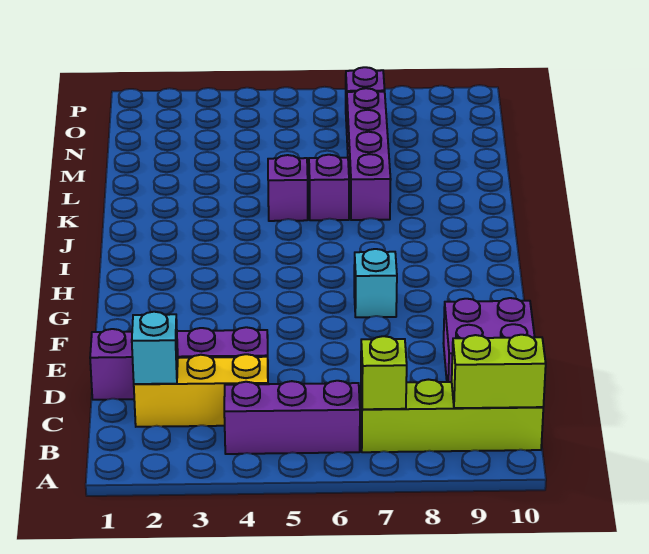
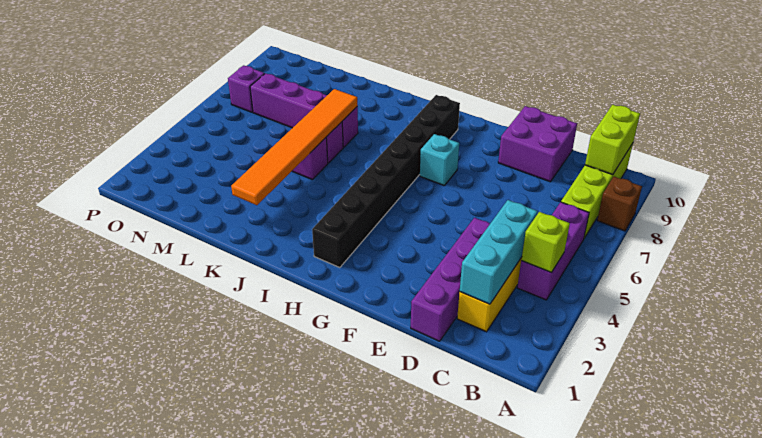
none -> brown brick A8 level 1
lime brick B7 level 2 -> lime brick B4 level 2
cyan brick C2 level 2 -> cyan brick C2:C4 level 2
none -> black brick H2:H9 level 1
none -> orange tile K2:K7 level 2

